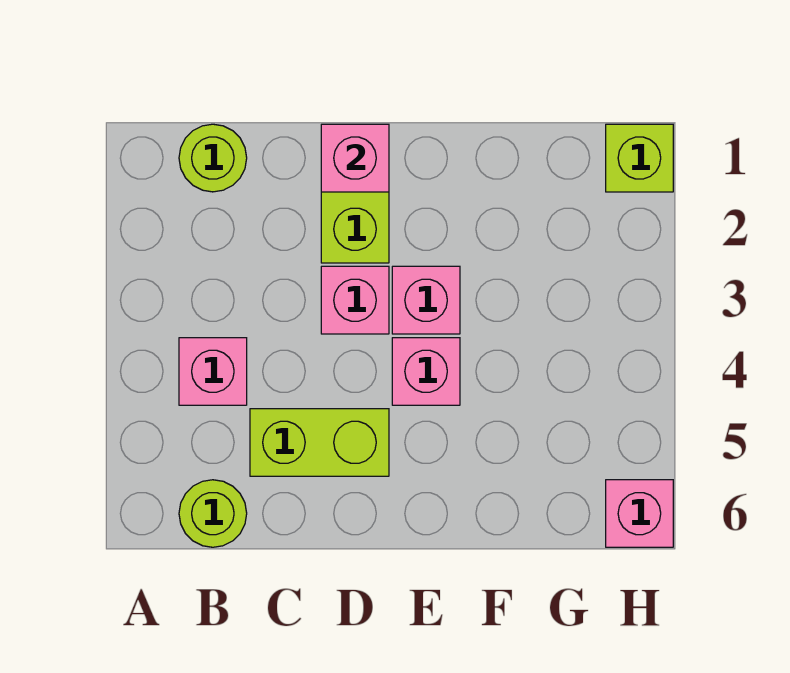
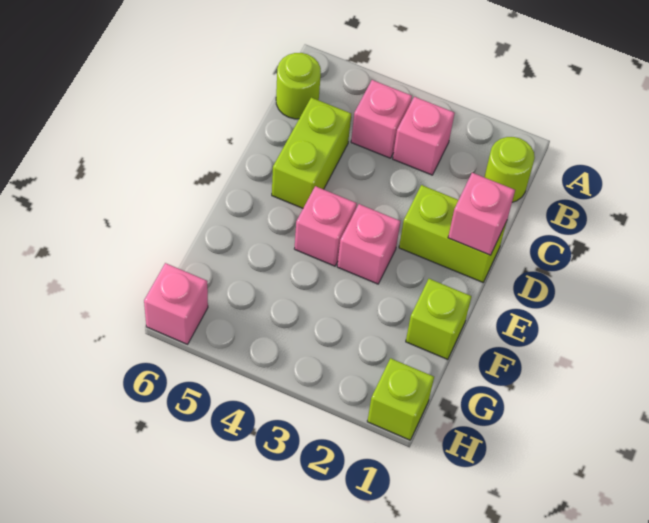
pink brick D3 level 1 -> pink brick B3 level 1
none -> lime brick F1 level 1

